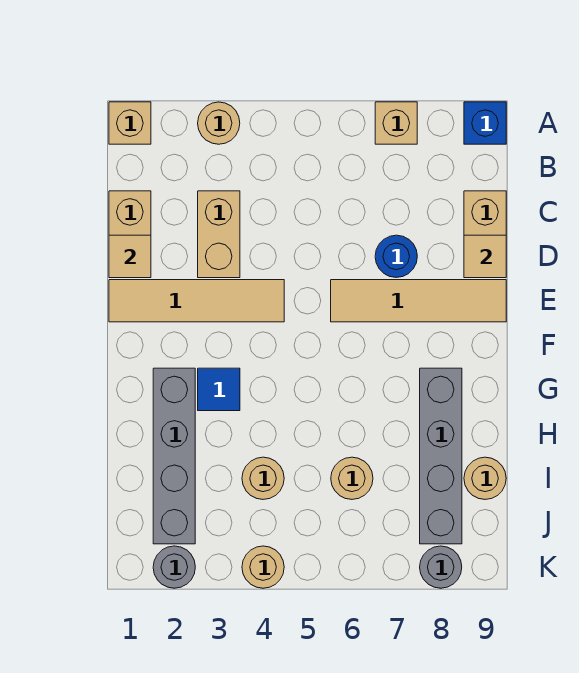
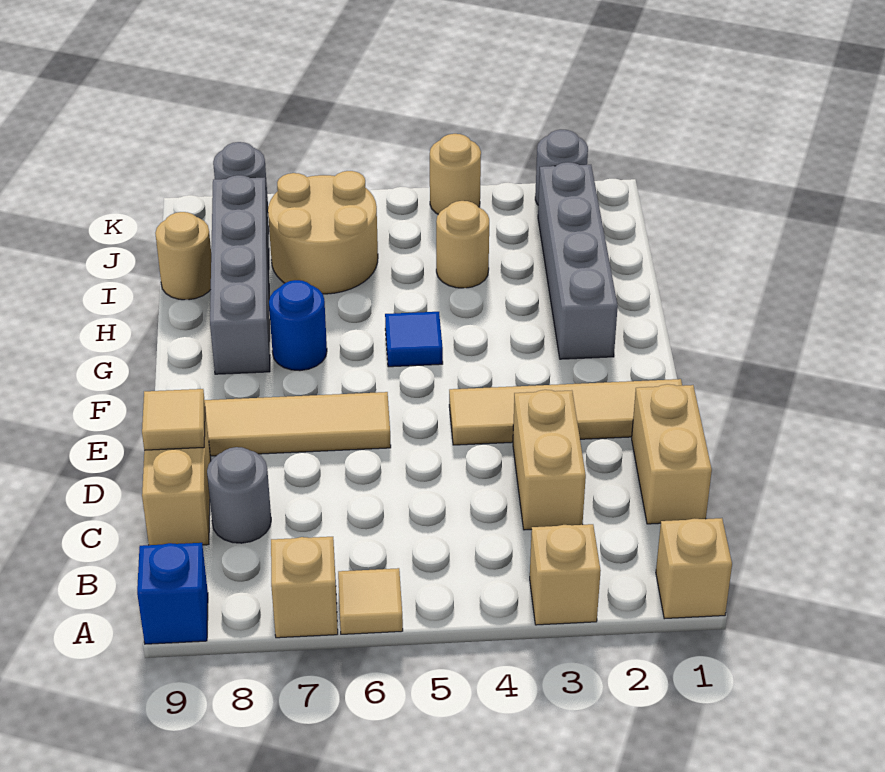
tan round brick A3 level 1 -> tan brick A3 level 1
none -> grey round brick C8 level 1
tan tile D1 level 2 -> tan tile A6 level 1
blue round brick D7 level 1 -> blue round brick G7 level 1
blue tile G3 level 1 -> blue tile G5 level 1
tan round brick I6 level 1 -> tan round brick I6:J7 level 1

